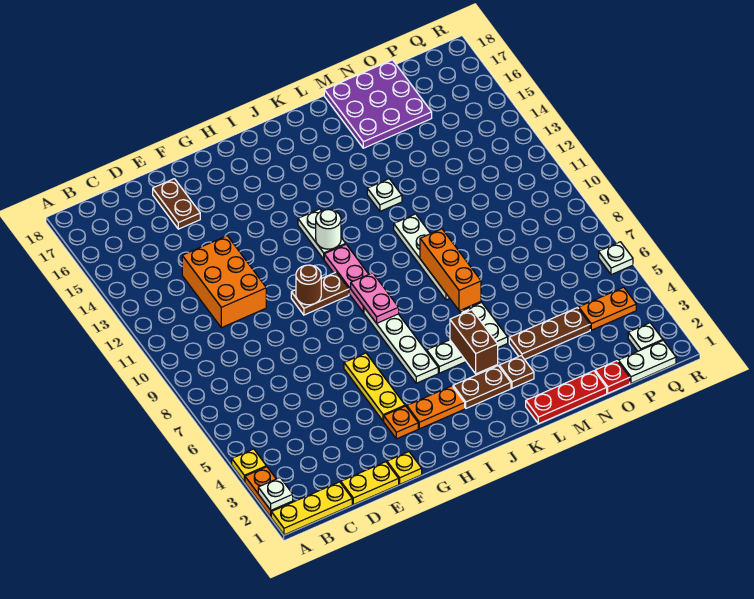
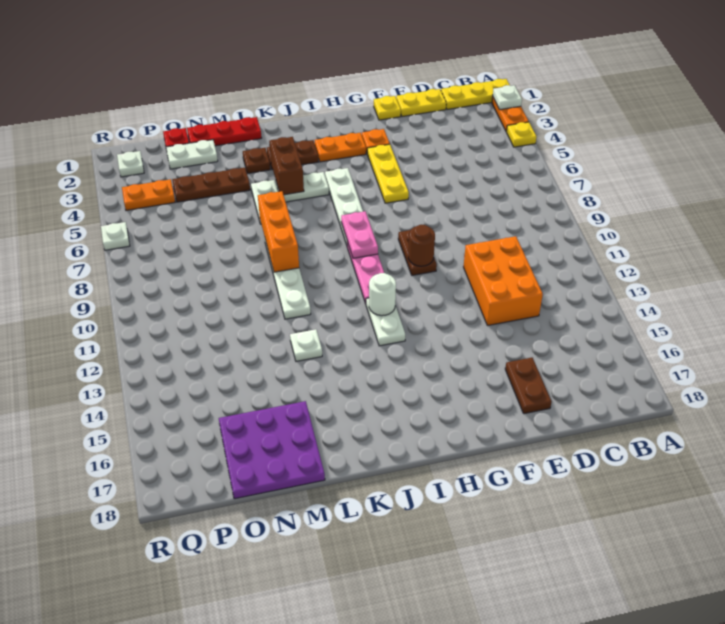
brown plate G10:H10 level 1 -> brown plate G9:G10 level 1
white plate P1:Q1 level 1 -> white plate N2:O2 level 1

